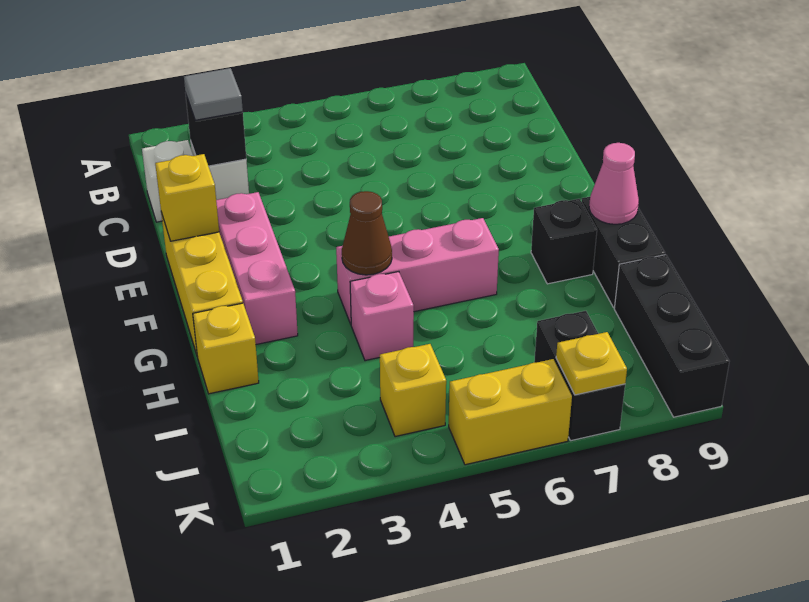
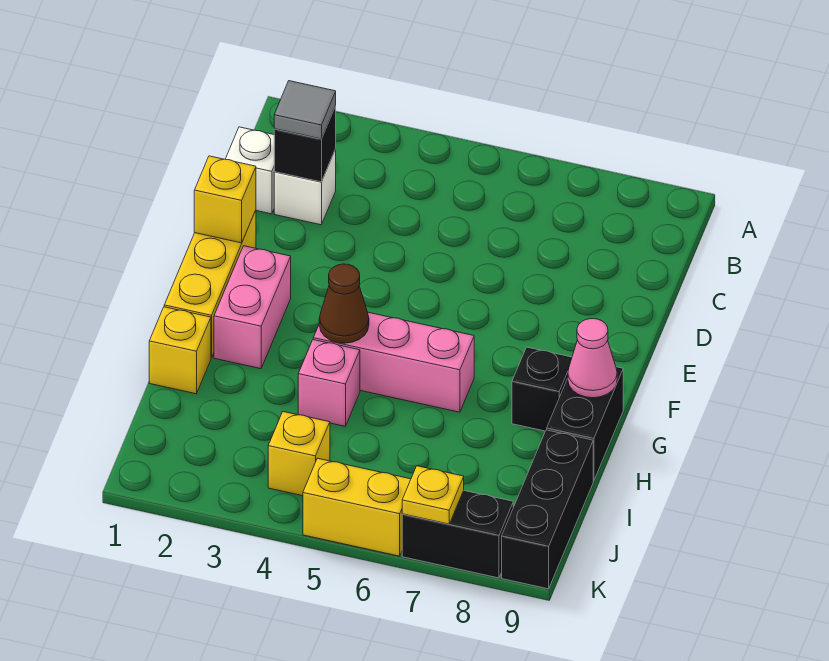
pink brick E2:G2 level 1 -> pink brick F2:G2 level 1
black brick J7:K7 level 1 -> black brick K7:K8 level 1

